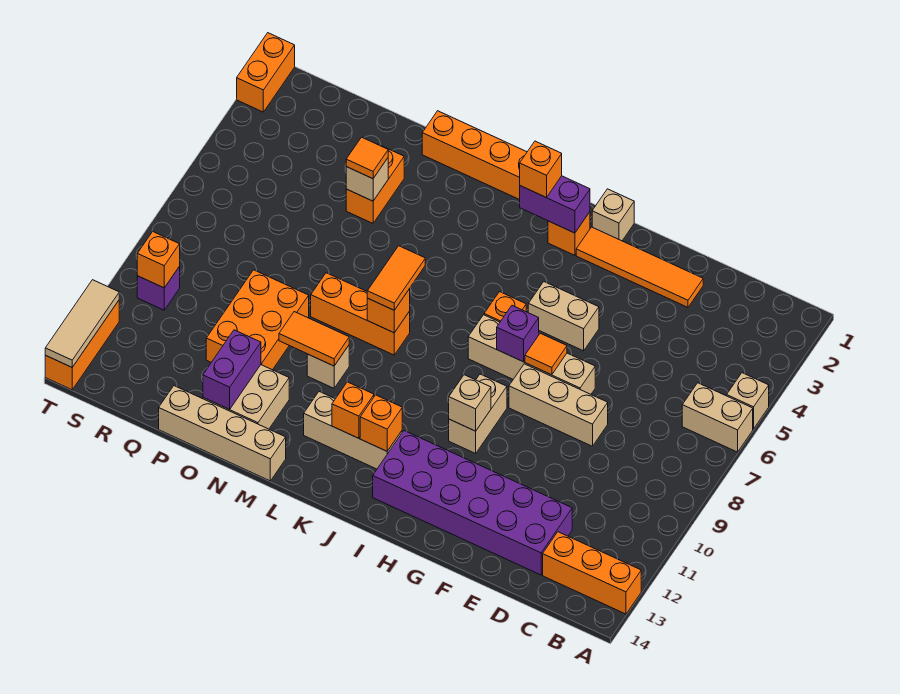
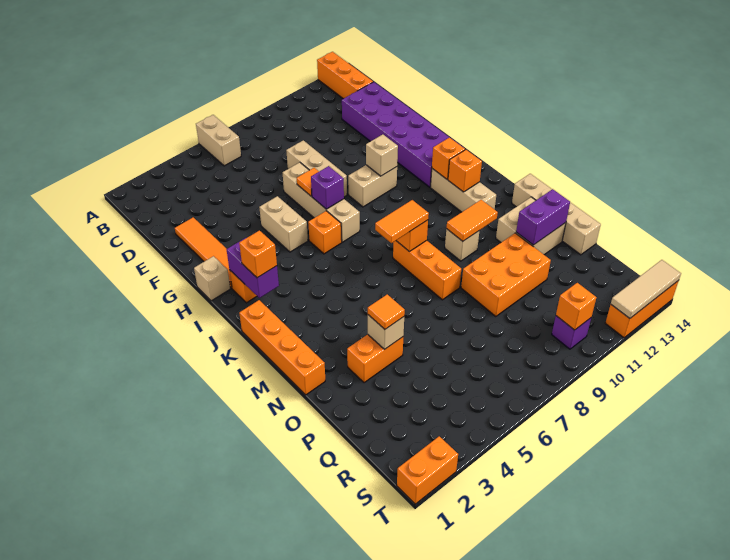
tan brick A5 level 1 -> none
orange tile M10:N10 level 2 -> orange tile M10:M11 level 2

